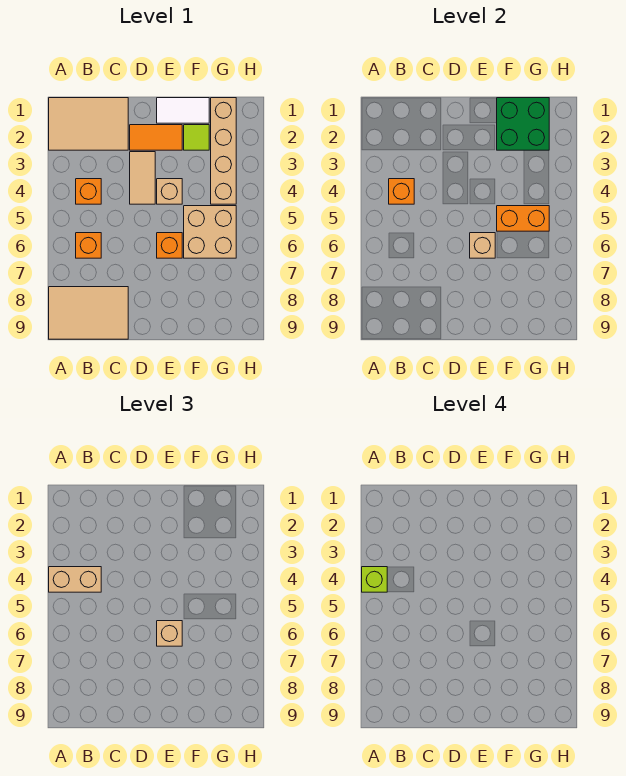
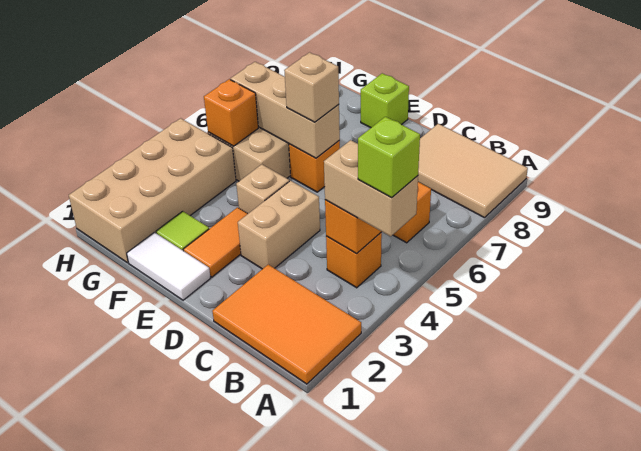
tan tile A1:C2 level 1 -> orange tile A1:C2 level 1
orange tile D2:E2 level 1 -> orange tile E2:E3 level 1
tan tile D3:D4 level 1 -> tan brick D3:D4 level 1
tan brick E6 level 2 -> tan brick E6:G6 level 2
none -> lime brick E9 level 1
green brick F1:G2 level 2 -> none
orange brick F5:G5 level 2 -> orange brick G5 level 2
tan brick G1:G4 level 1 -> tan brick G1:H4 level 1

